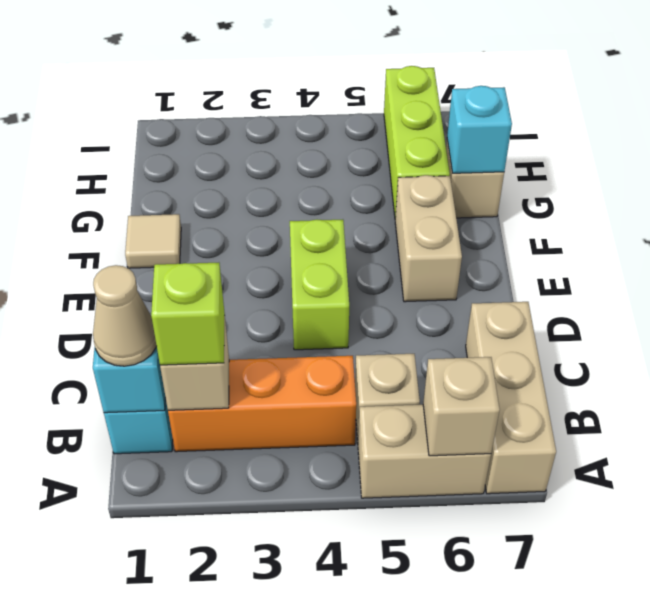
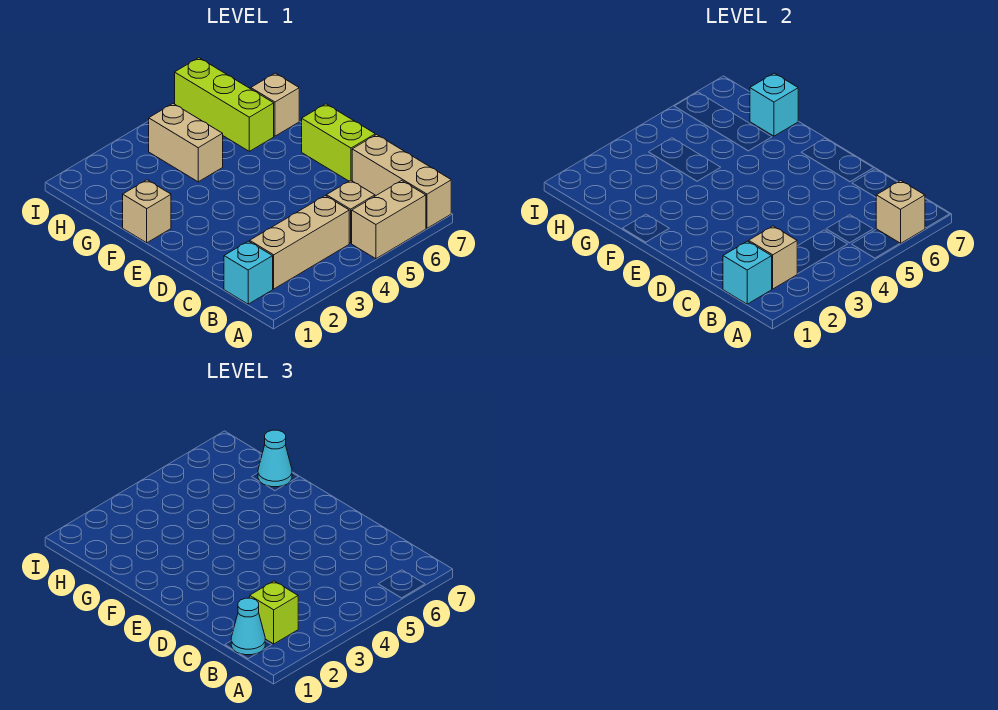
tan cone B1 level 3 -> cyan cone B1 level 3
orange brick B2:B4 level 1 -> tan brick B2:B4 level 1
lime brick D4:E4 level 1 -> lime brick D7:E7 level 1
tan brick E6:F6 level 1 -> tan brick G4:H4 level 1
tan tile F1 level 1 -> tan brick F1 level 1
none -> cyan cone G7 level 3

